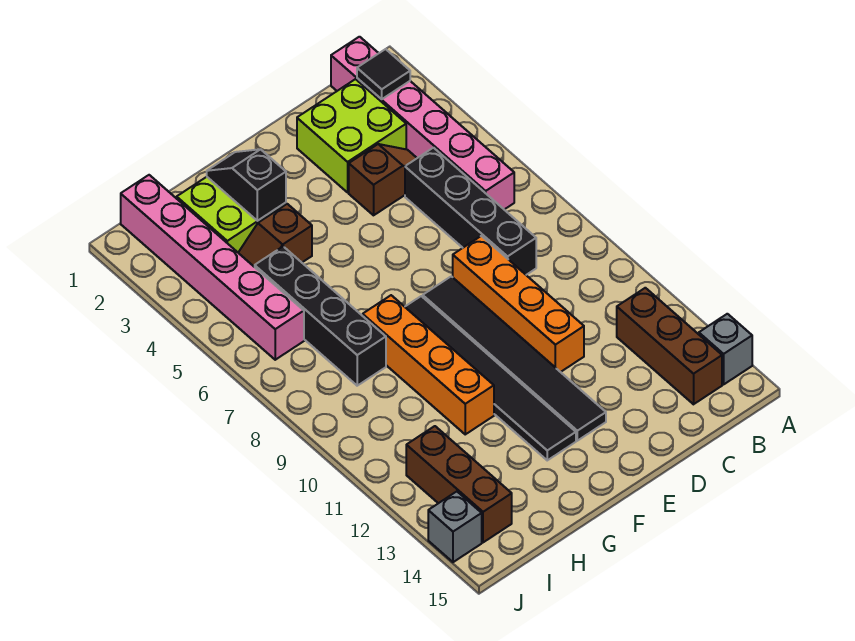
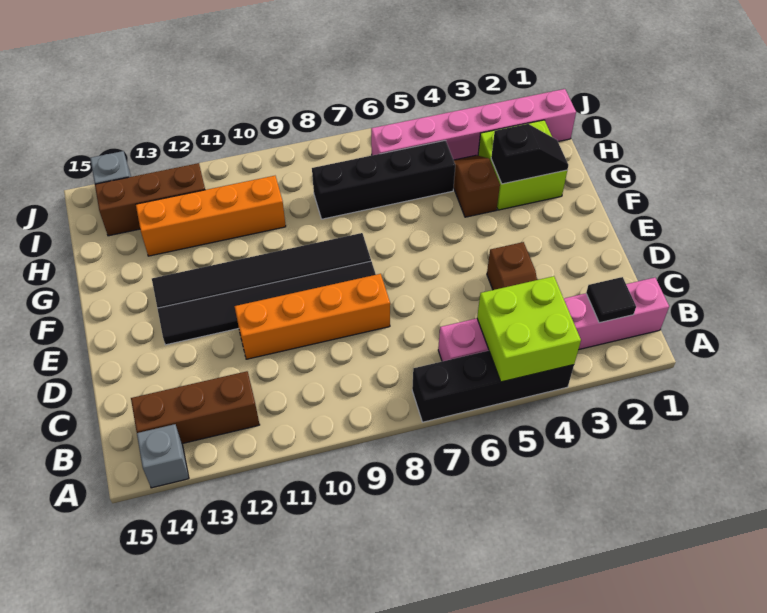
lime brick C2:D3 level 1 -> lime brick A4:B5 level 2
black brick C5:C8 level 1 -> black brick A4:A7 level 1
orange brick G8:G11 level 1 -> orange brick H10:H13 level 1

